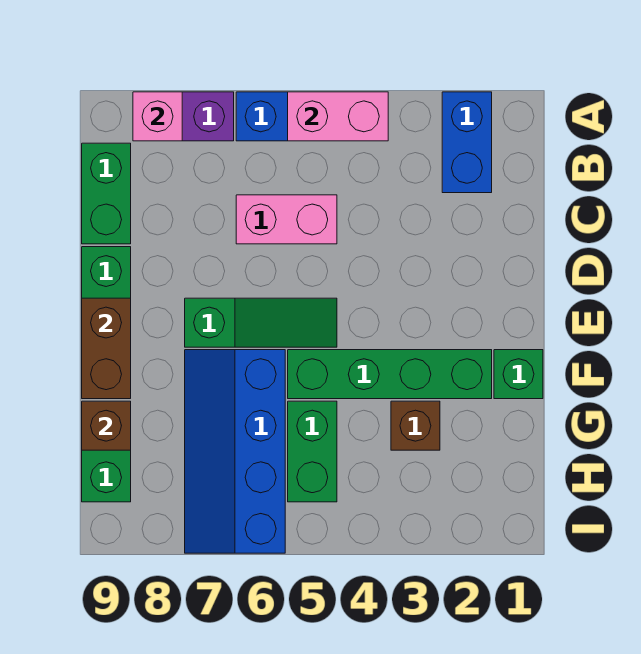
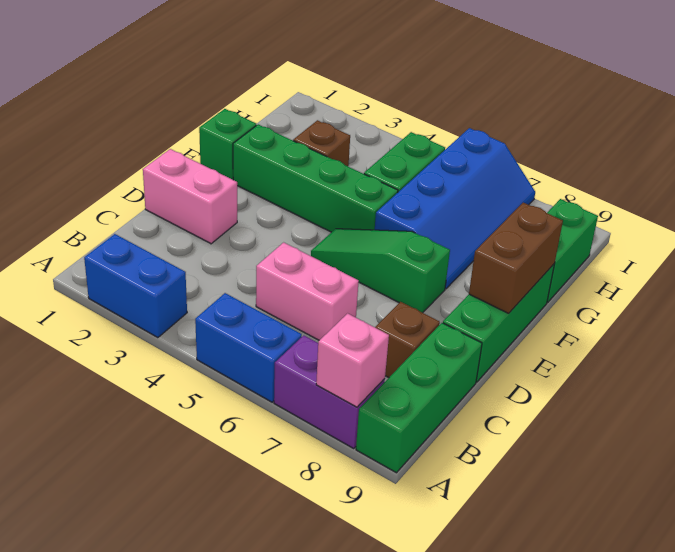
blue brick A2:B2 level 1 -> blue brick A2:A3 level 1
pink brick A4:A5 level 2 -> pink brick D1:D2 level 1
green brick B9:C9 level 1 -> green brick A9:C9 level 1
brown brick G9 level 2 -> brown brick C8 level 1

